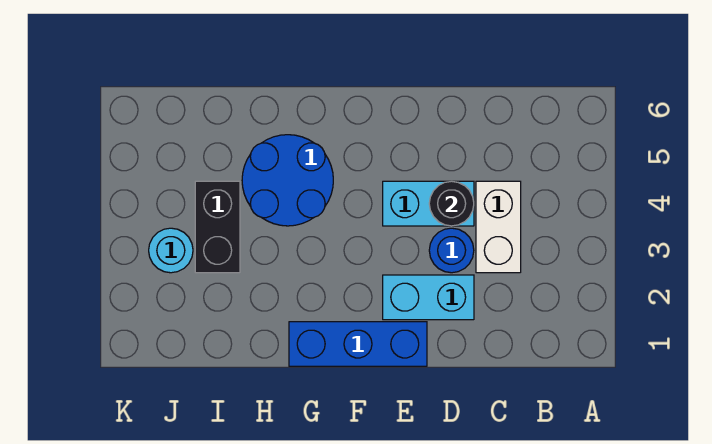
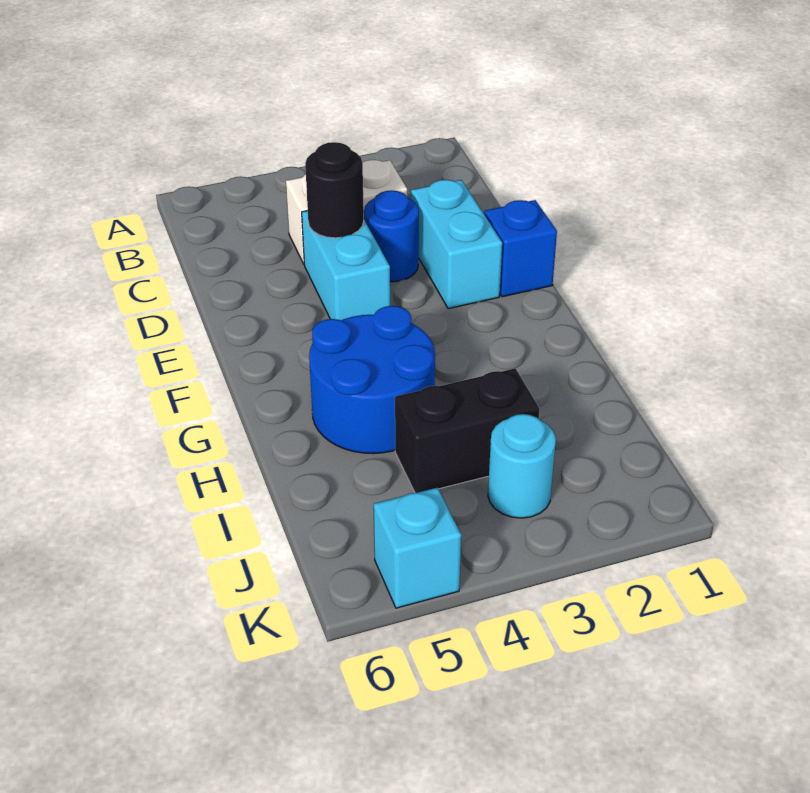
blue brick E1:G1 level 1 -> blue brick E1 level 1
none -> cyan brick K5 level 1

